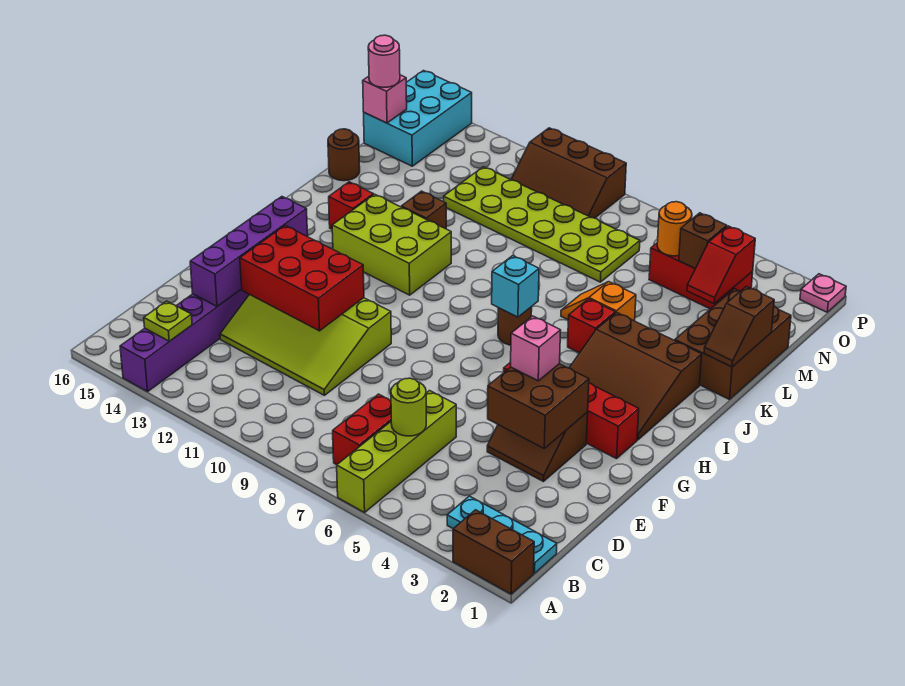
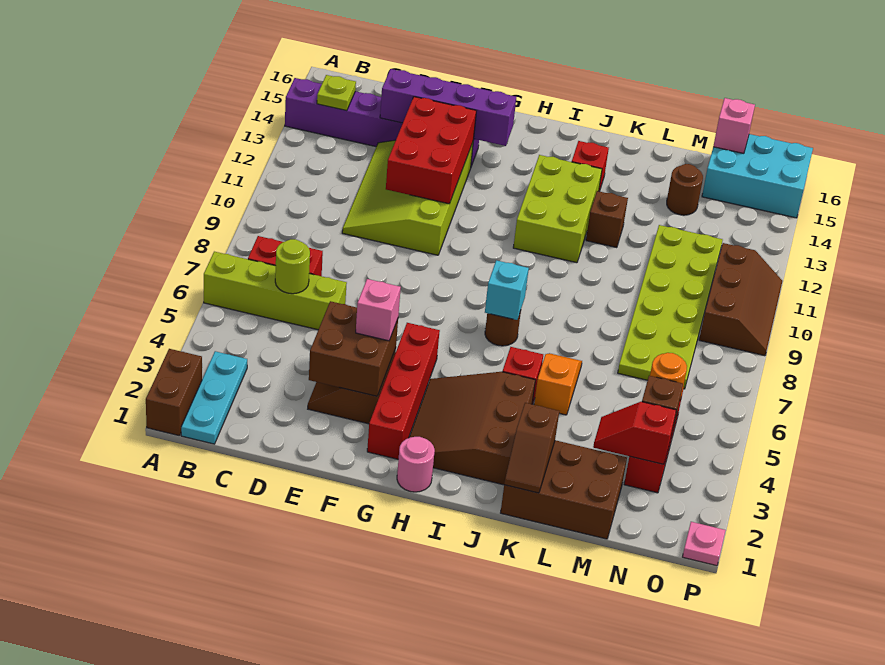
brown slope K1:L1 level 2 top L -> brown slope K1:K2 level 2 top 2
brown round brick L16 level 1 -> brown round brick M14 level 1
pink round brick N16 level 3 -> pink round brick H1 level 1
brown slope O9:P11 level 1 top P -> brown slope O9:P11 level 1 top O

